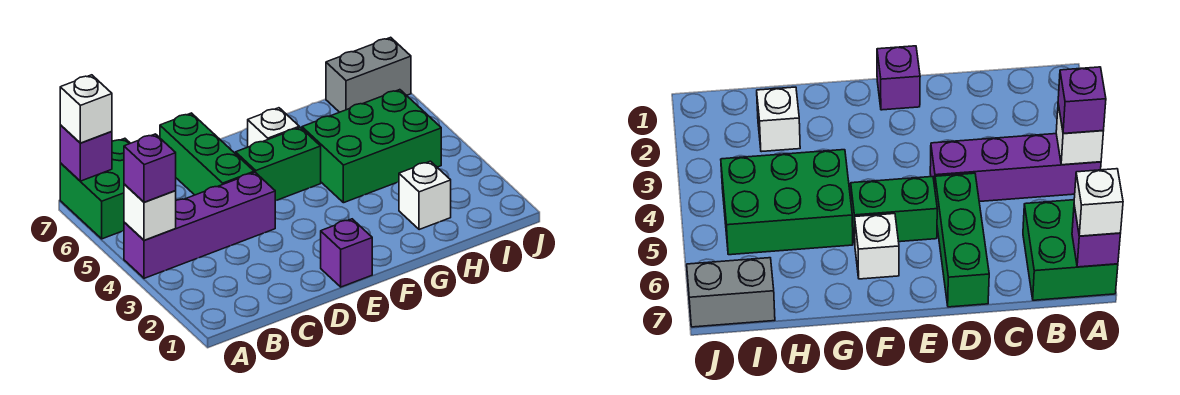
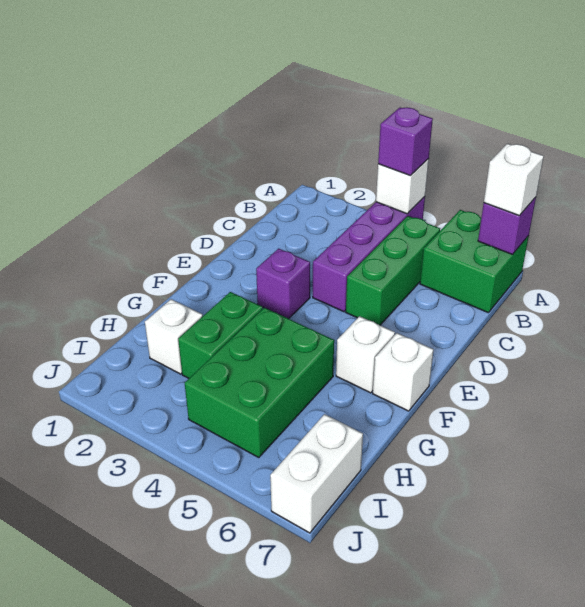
green brick D5:D7 level 1 -> green brick B5:D5 level 1
purple brick E1 level 1 -> purple brick E3 level 1
green brick E5:F5 level 1 -> green brick G3:H3 level 1
none -> white brick F7 level 1
grey brick I7:J7 level 1 -> white brick I7:J7 level 1

